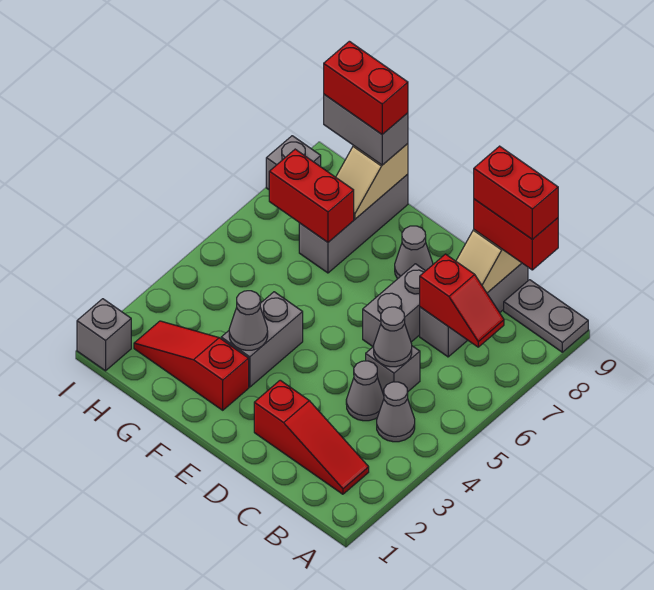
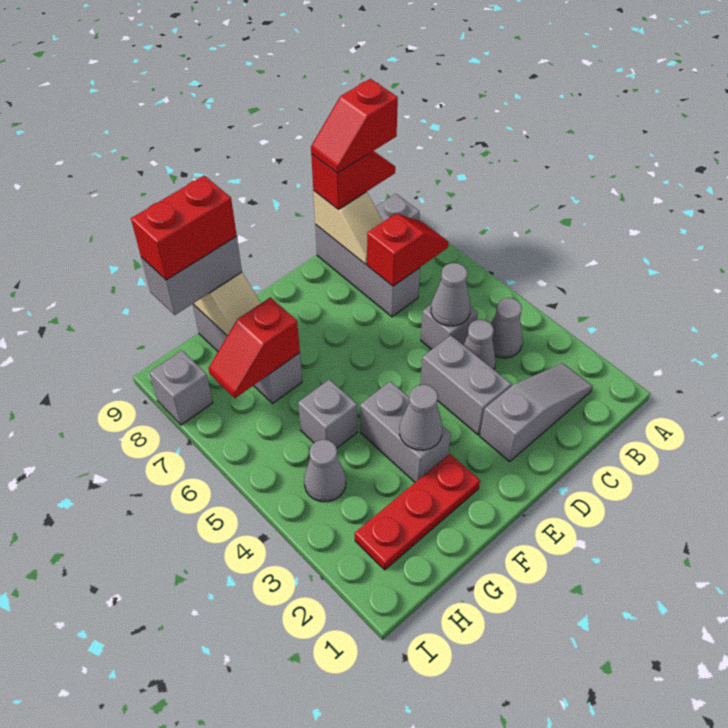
red slope B2:D2 level 1 top D -> grey slope B2:D2 level 1 top D
red brick B9:C9 level 3 -> red slope B9:C9 level 3 top C
red brick B9:C9 level 4 -> red slope B9:C9 level 4 top B
grey brick D6:D7 level 1 -> grey brick D3:D4 level 1
grey cone E8 level 1 -> grey cone H4 level 1
red slope F2:H2 level 1 top F -> red plate F2:H2 level 1
red brick G7:H7 level 2 -> red slope G7:H7 level 2 top G
grey brick I1 level 1 -> grey brick G5 level 1

